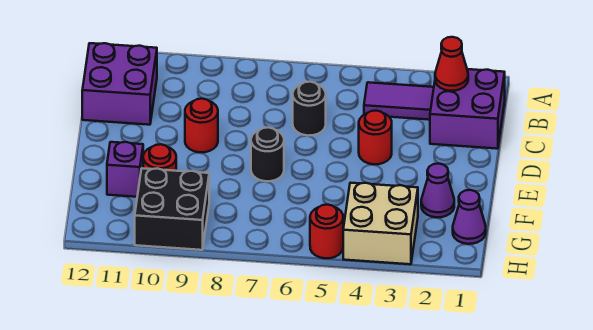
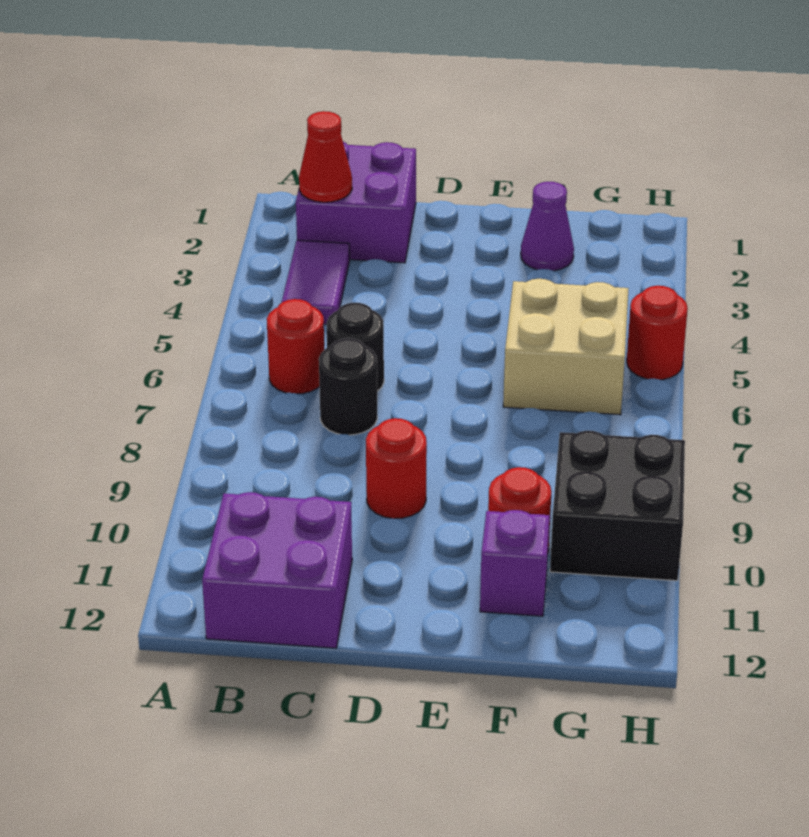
red round brick D4 level 1 -> red round brick B6 level 1
black round brick E7 level 1 -> black round brick C7 level 1
purple cone G1 level 1 -> none
tan brick G3:H4 level 1 -> tan brick F5:G6 level 1

